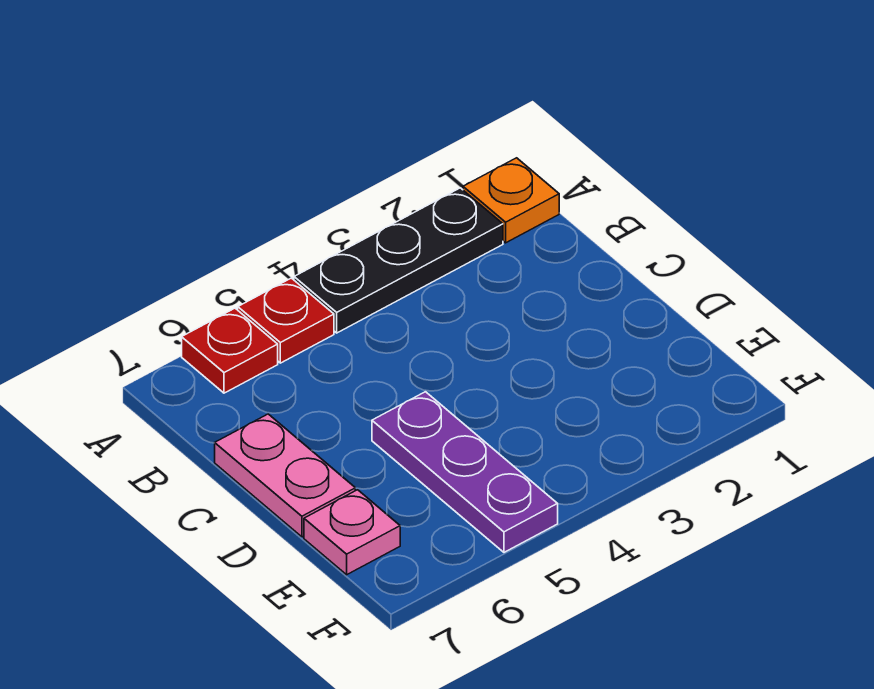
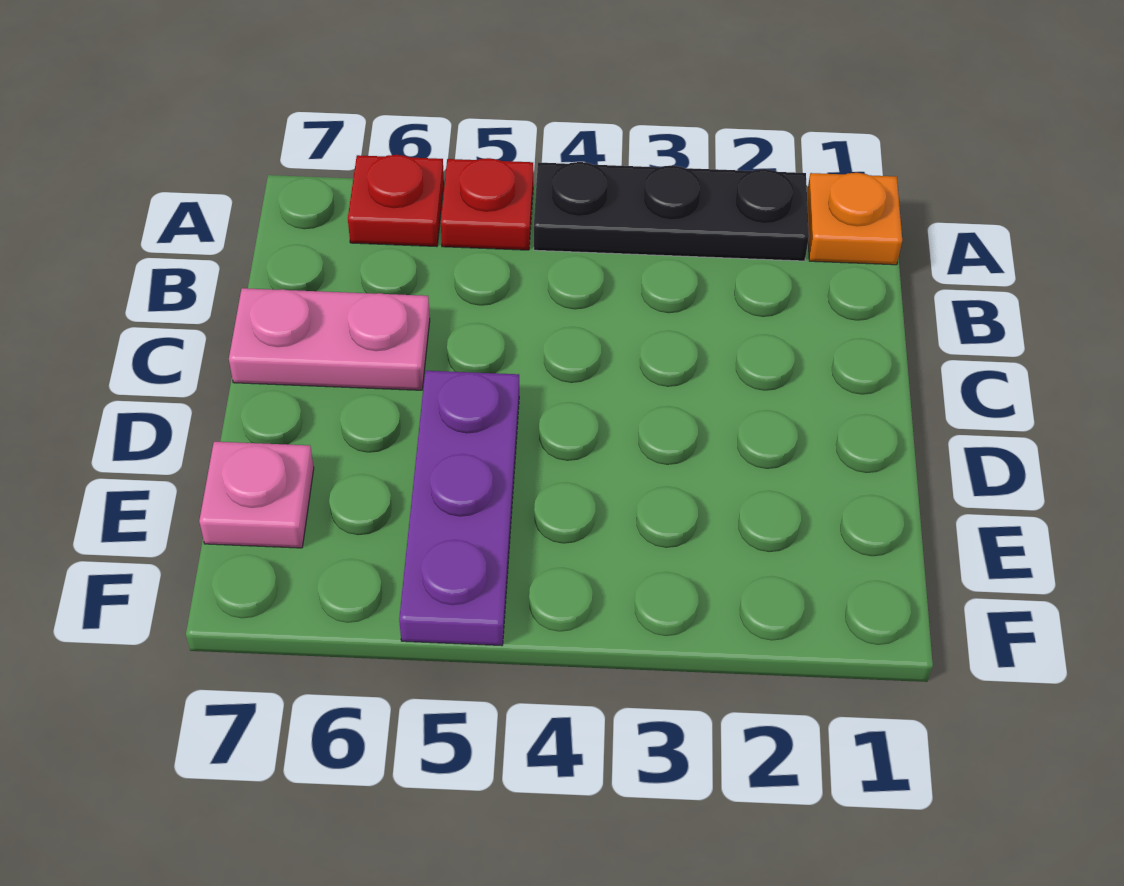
pink plate C7:D7 level 1 -> pink plate C6:C7 level 1

